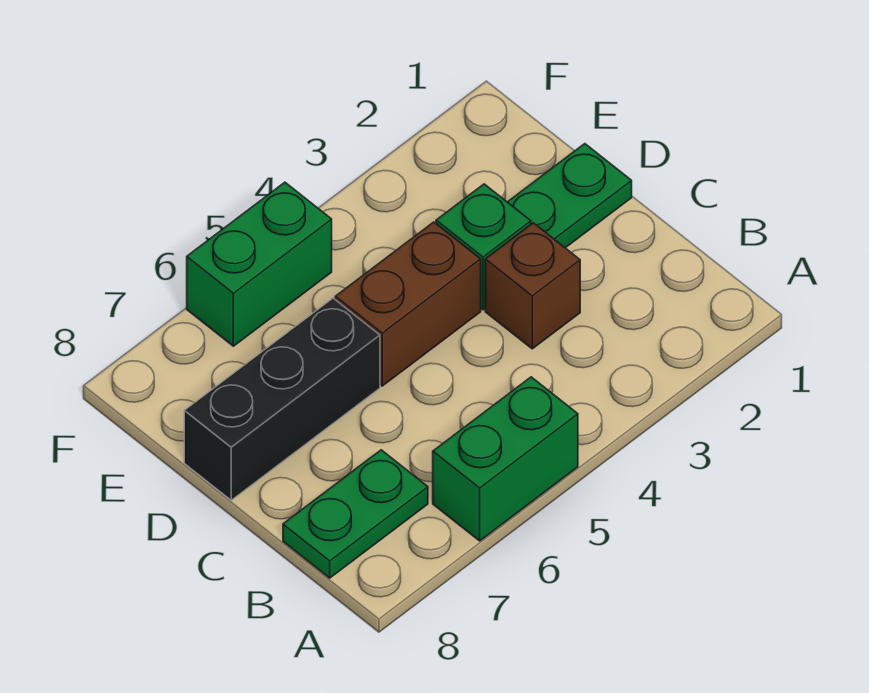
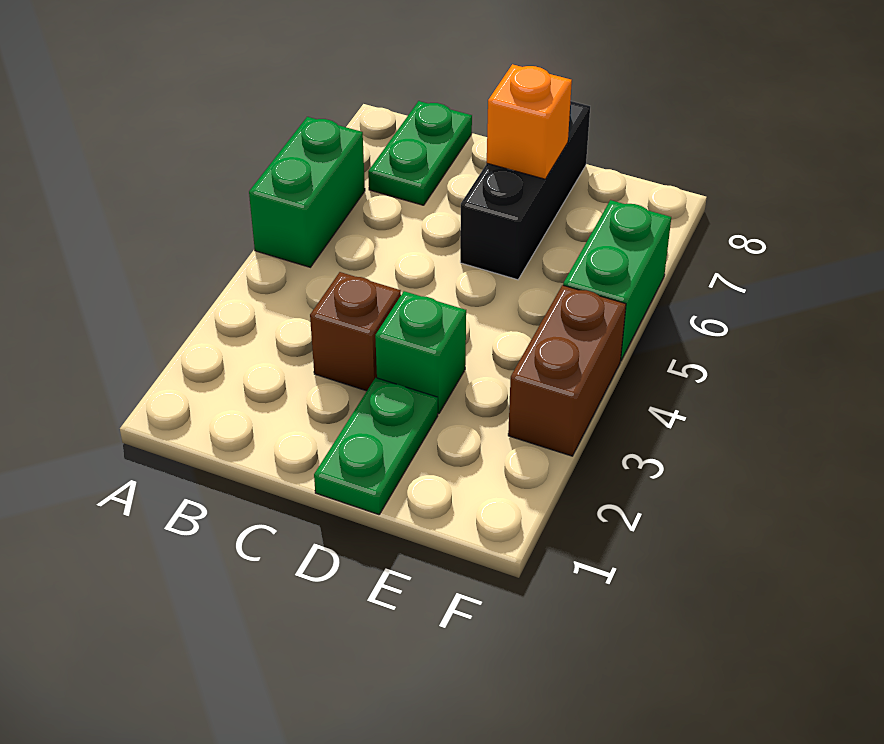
brown brick D4:D5 level 1 -> brown brick F3:F4 level 1
none -> orange brick D7 level 2

